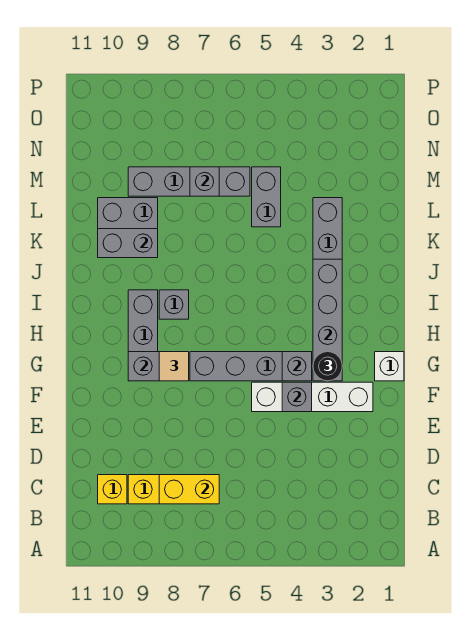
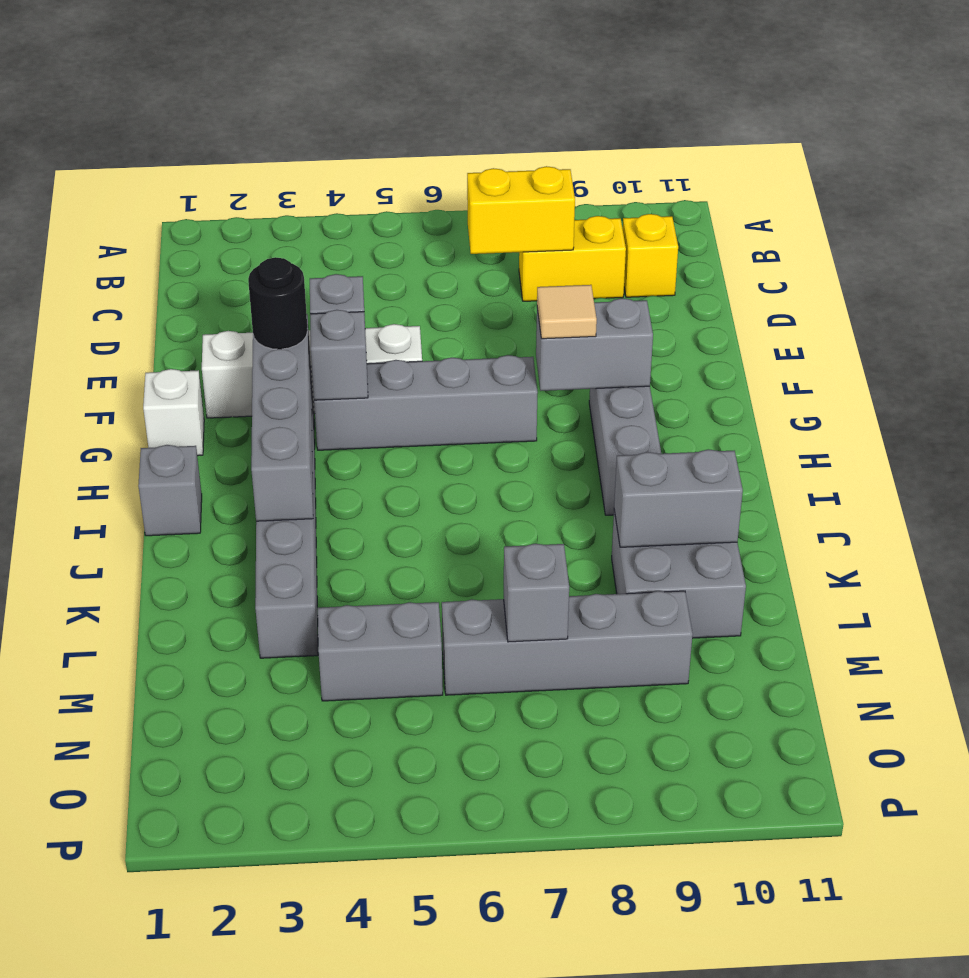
grey brick I8 level 1 -> grey brick I1 level 1
grey brick L5:M5 level 1 -> grey brick M4:M5 level 1

